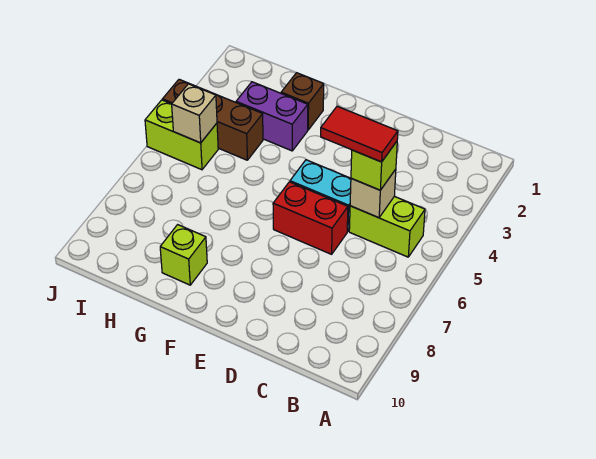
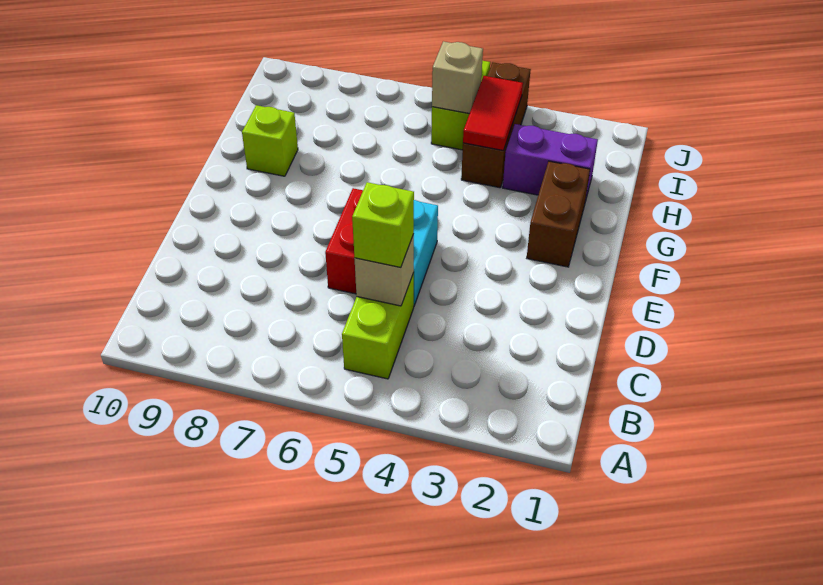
red tile C5:D5 level 4 -> red tile H4:I4 level 2
brown brick G2 level 1 -> brown brick F2:G2 level 1
purple brick G3:H3 level 1 -> purple brick H2:H3 level 1

